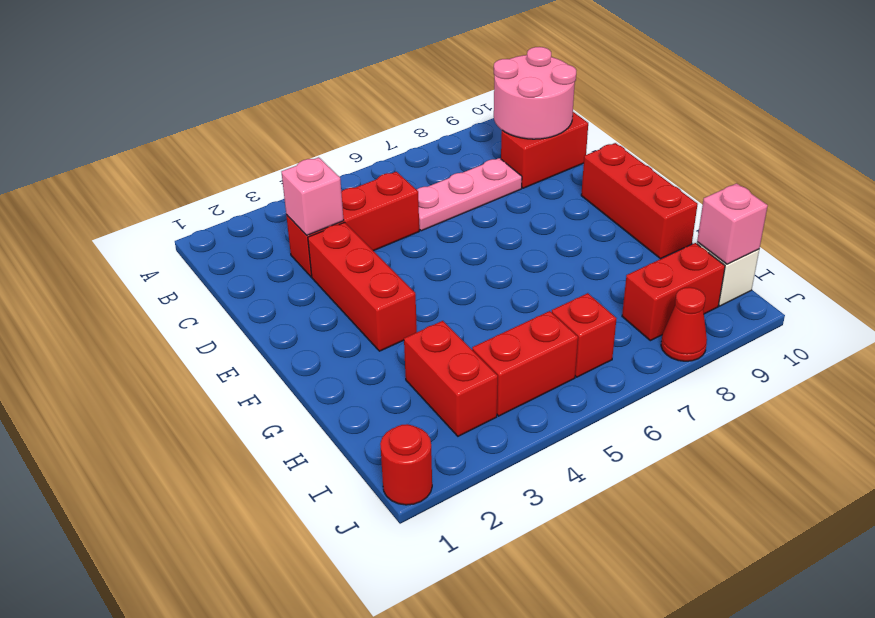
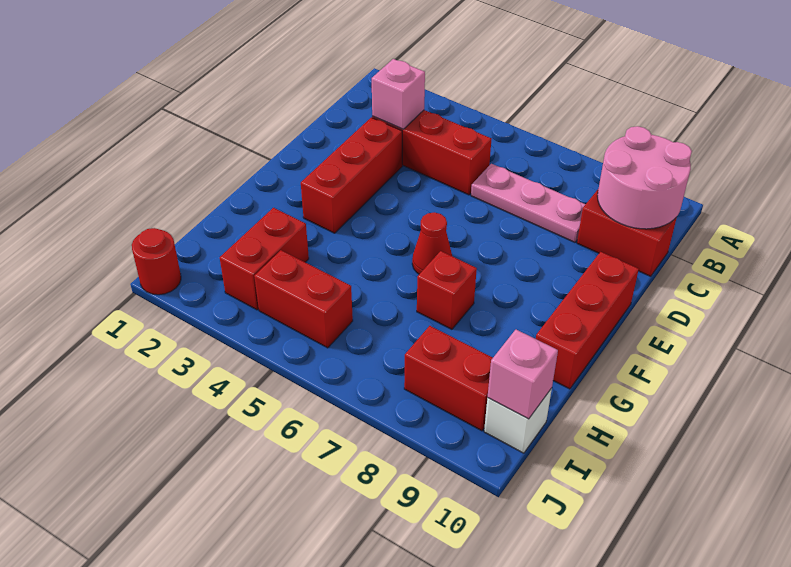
red brick I6 level 1 -> red brick G7 level 1
red cone J8 level 1 -> red cone F6 level 1

